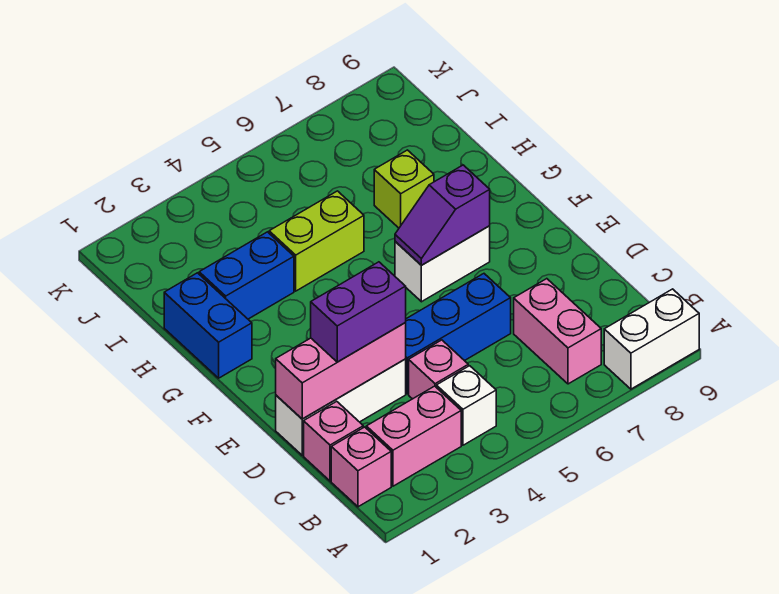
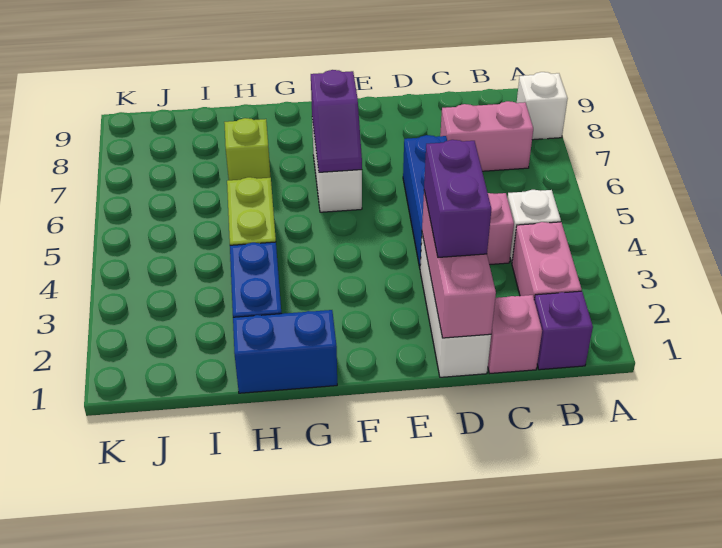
white brick A8:A9 level 1 -> white brick A8 level 1
pink brick B1 level 1 -> purple brick B1 level 1

